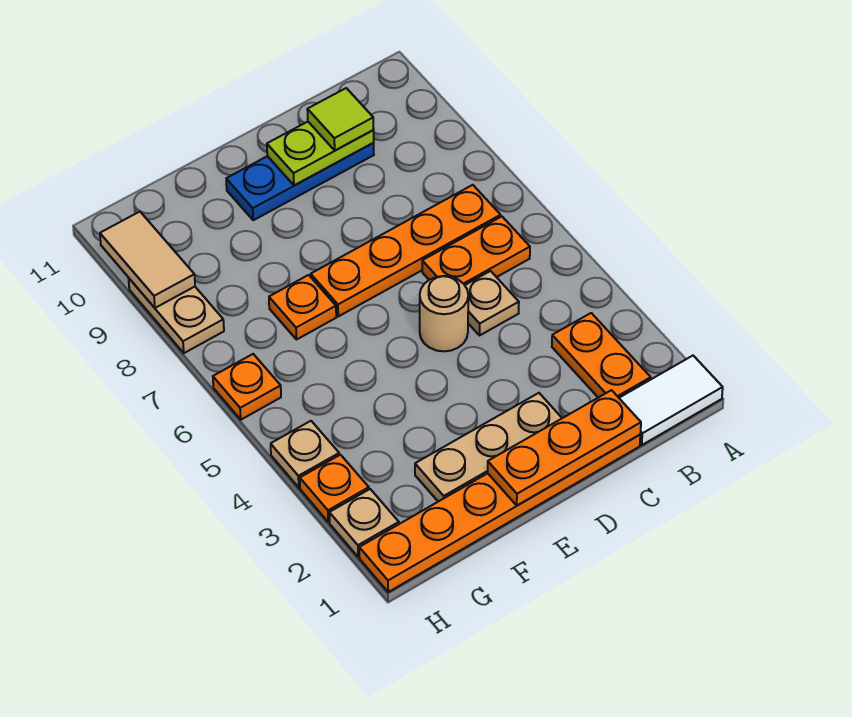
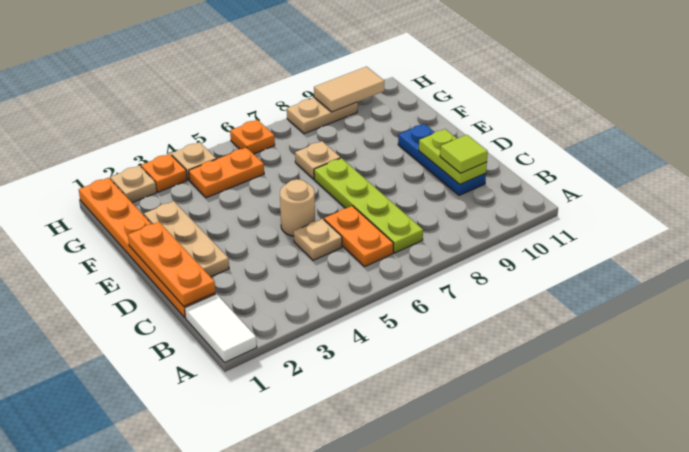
orange plate B2:B3 level 1 -> orange plate G4:G5 level 1
orange plate B7:E7 level 1 -> lime plate B7:E7 level 1
orange plate F7 level 1 -> tan plate F7 level 1

